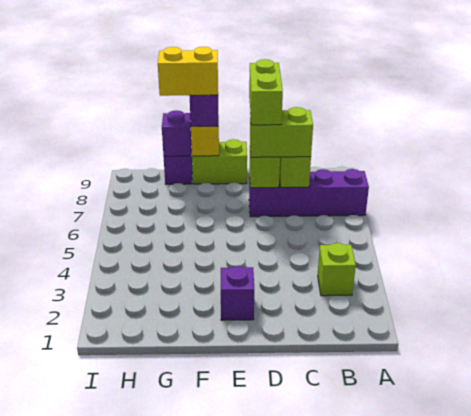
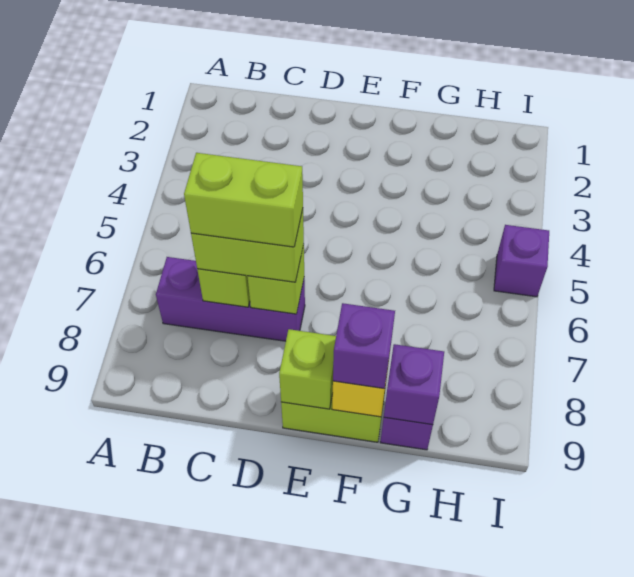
purple brick A7:D7 level 1 -> purple brick B7:D7 level 1
lime brick B3 level 1 -> lime brick E9 level 2
lime brick D7:D8 level 4 -> lime brick C7:D7 level 4
purple brick E2 level 1 -> purple brick I5 level 1
yellow brick F9:G9 level 4 -> none

